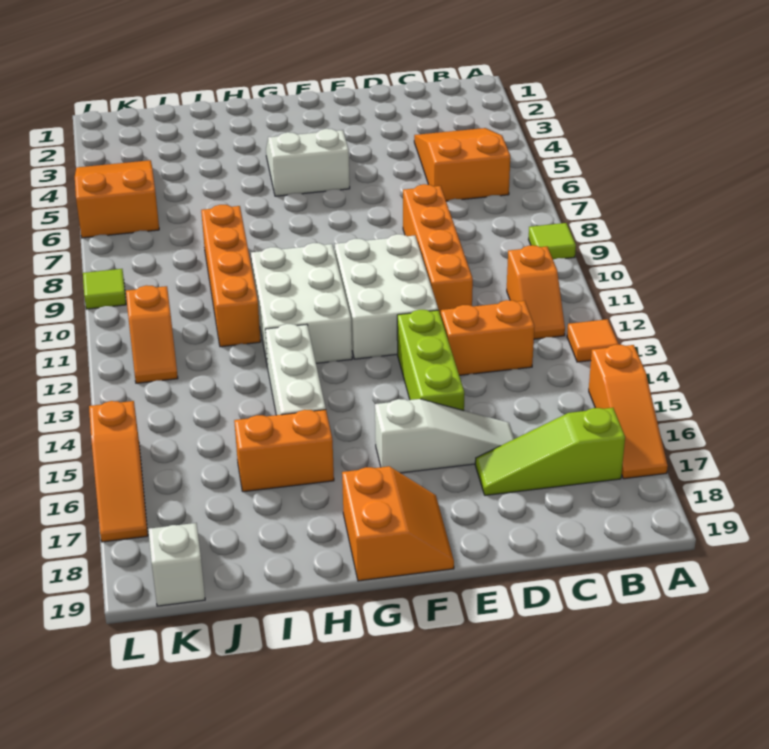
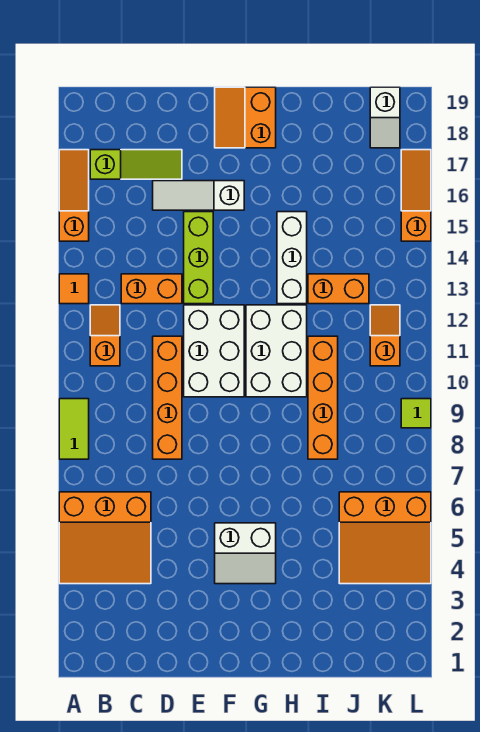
lime tile A9 level 1 -> lime tile A8:A9 level 1
orange slope B4:C6 level 1 top 6 -> orange slope A4:C6 level 1 top 6
orange brick H16:I16 level 1 -> orange brick I13:J13 level 1
orange slope K4:L6 level 1 top 6 -> orange slope J4:L6 level 1 top 6

